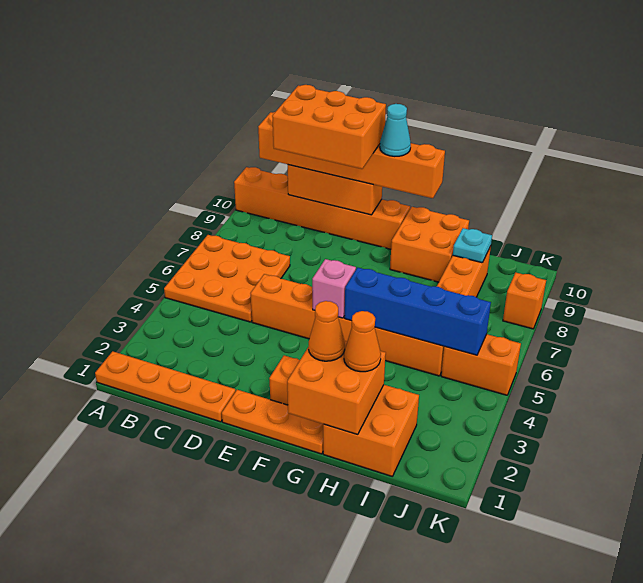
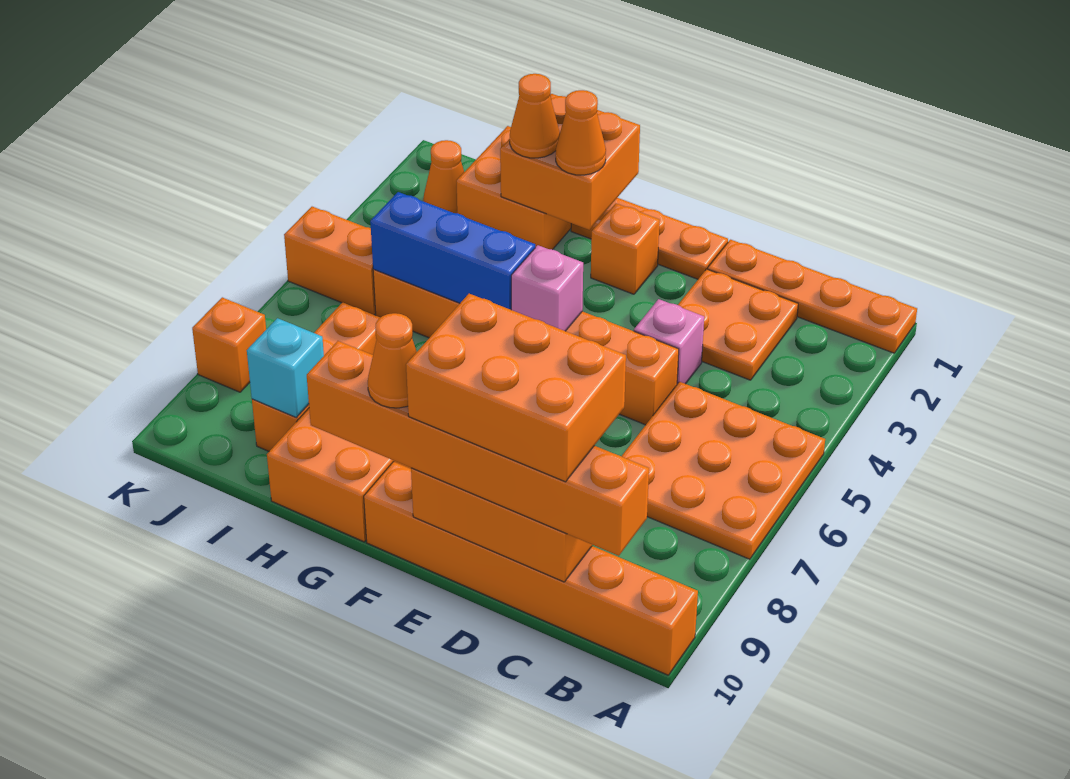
none -> orange plate C2:D3 level 1
none -> pink brick D4 level 1
cyan cone F10 level 4 -> orange cone F10 level 4
blue brick G5:J5 level 2 -> blue brick G5:I5 level 2
cyan plate I9 level 2 -> cyan brick I9 level 2
none -> orange cone J2 level 1

